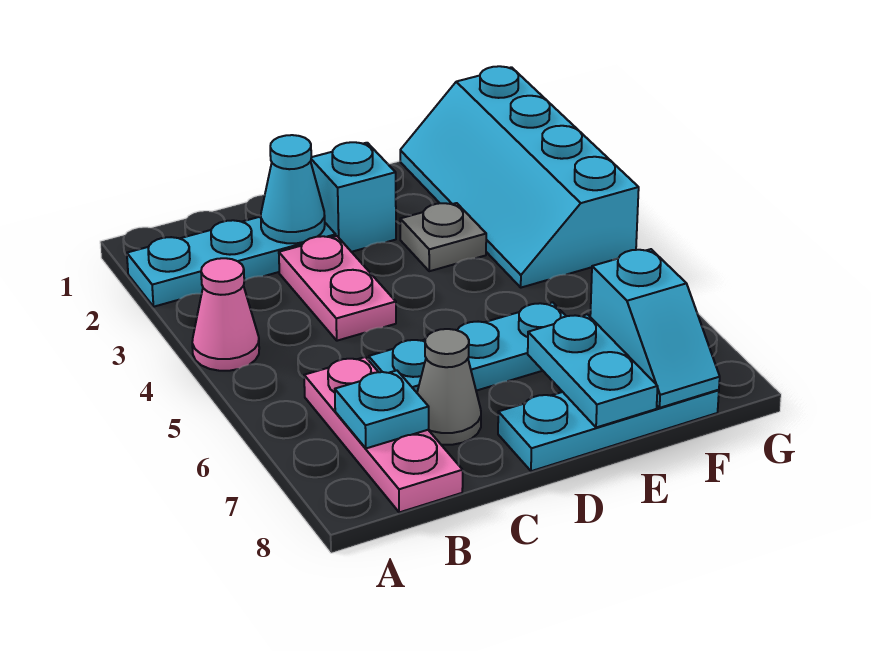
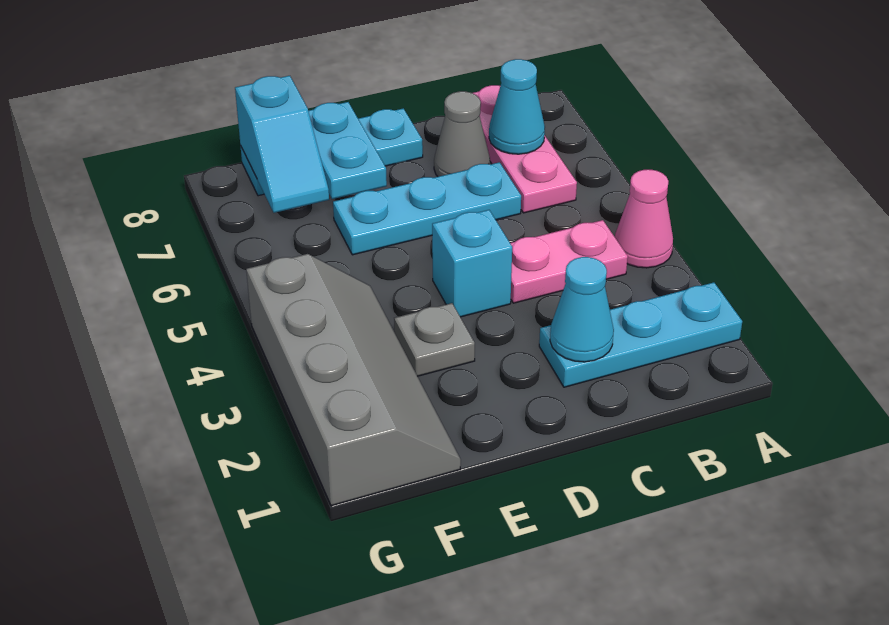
cyan plate B7 level 2 -> cyan cone B7 level 2
pink plate C3:C4 level 1 -> pink plate B4:C4 level 1
cyan brick D2 level 1 -> cyan brick D4 level 1
cyan slope F1:G4 level 1 top G -> grey slope F1:G4 level 1 top G
cyan slope F7:F8 level 2 top 7 -> cyan slope F7:F8 level 2 top 8

